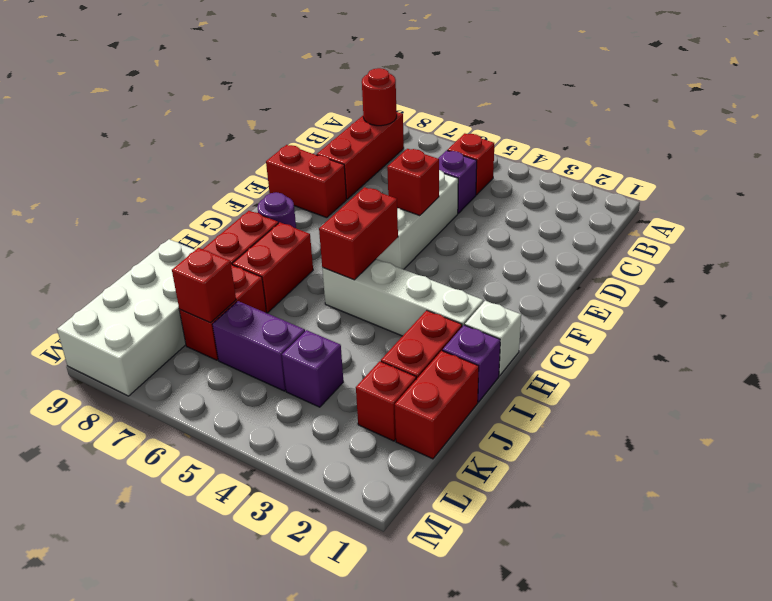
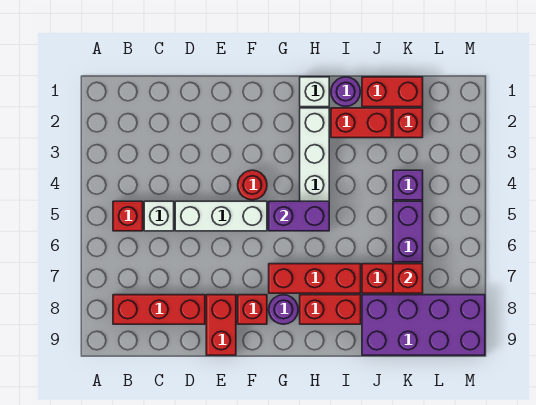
red round brick B8 level 2 -> red round brick F4 level 1
purple brick C5 level 1 -> white brick C5 level 1
red brick E5 level 2 -> red brick F8 level 1
red brick G5:H5 level 2 -> purple brick G5:H5 level 2
red brick H7:I7 level 1 -> red brick G7:I7 level 1
purple brick I1 level 1 -> purple round brick I1 level 1
white brick J8:M9 level 1 -> purple brick J8:M9 level 1

